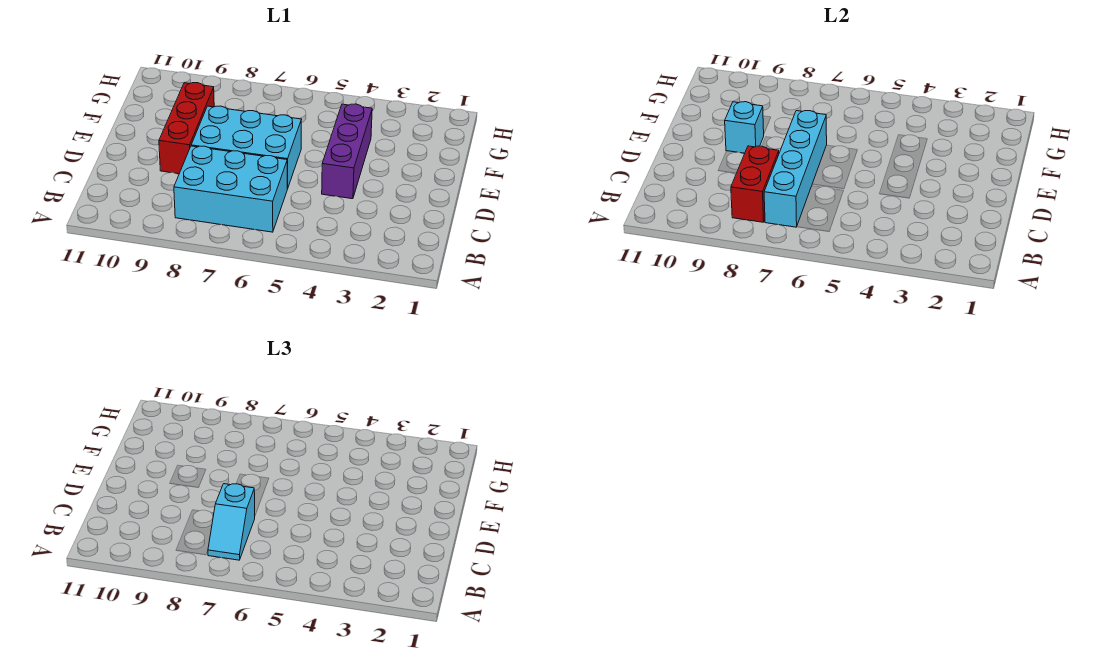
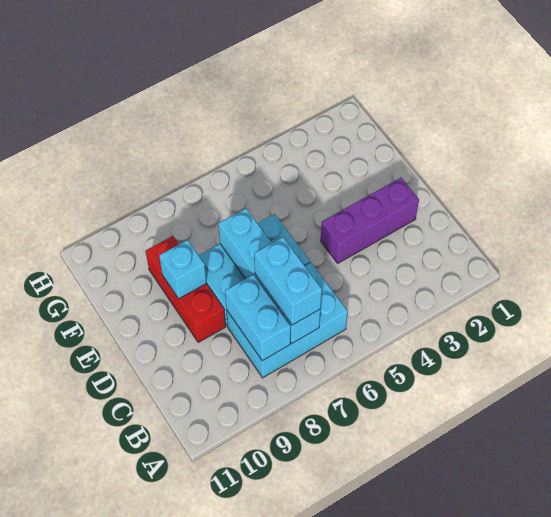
cyan slope B7:C7 level 3 top C -> cyan brick B7:C7 level 3
red brick B8:C8 level 2 -> cyan brick B8:C8 level 2
purple brick D4:F4 level 1 -> purple brick D2:D4 level 1

